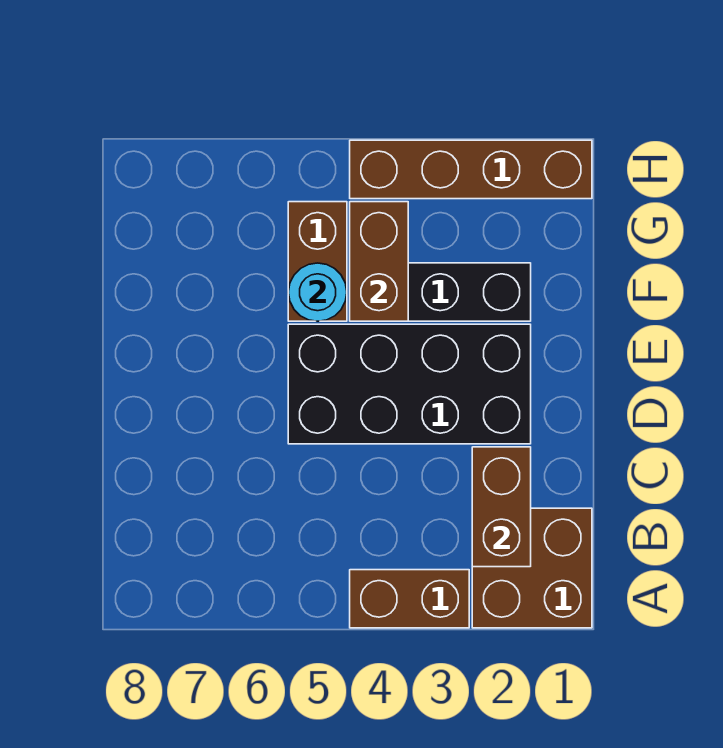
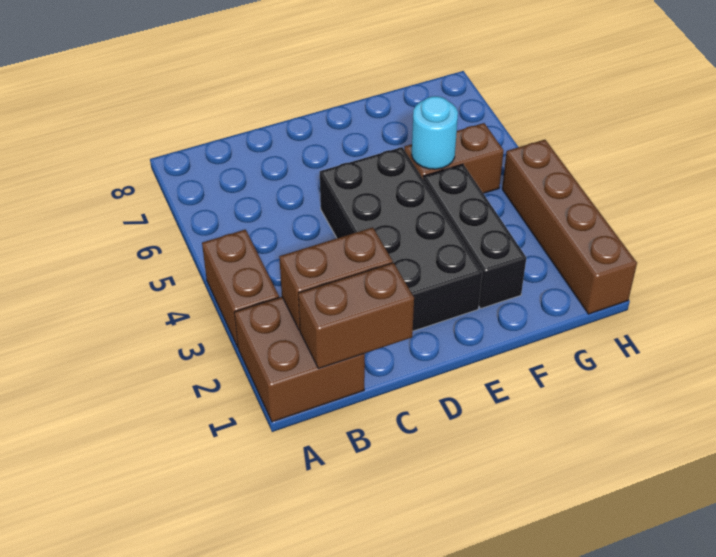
brown brick F4:G4 level 2 -> brown brick B1:C1 level 2

